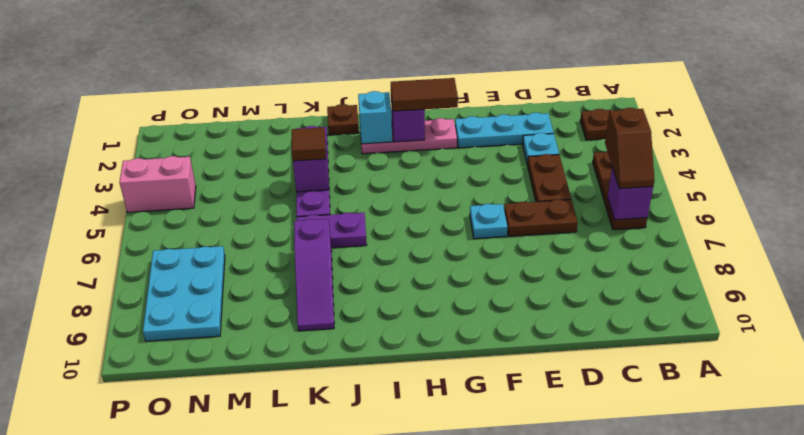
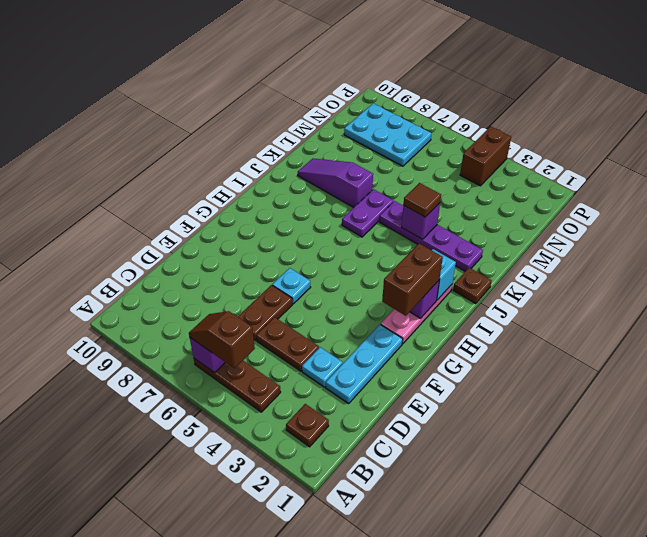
brown tile G2:H2 level 3 -> brown brick G2:H2 level 3
pink brick O4:P4 level 1 -> brown brick O4:P4 level 1

